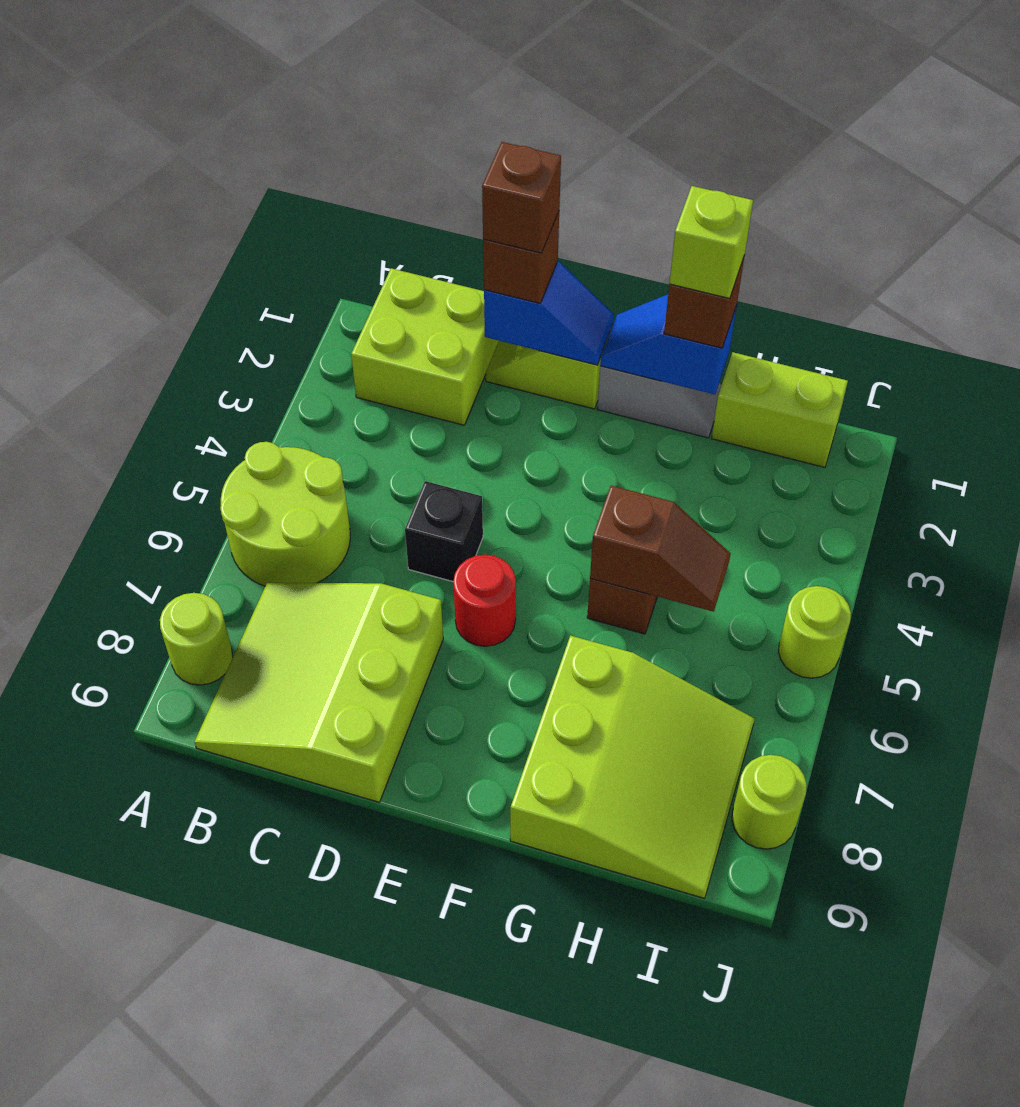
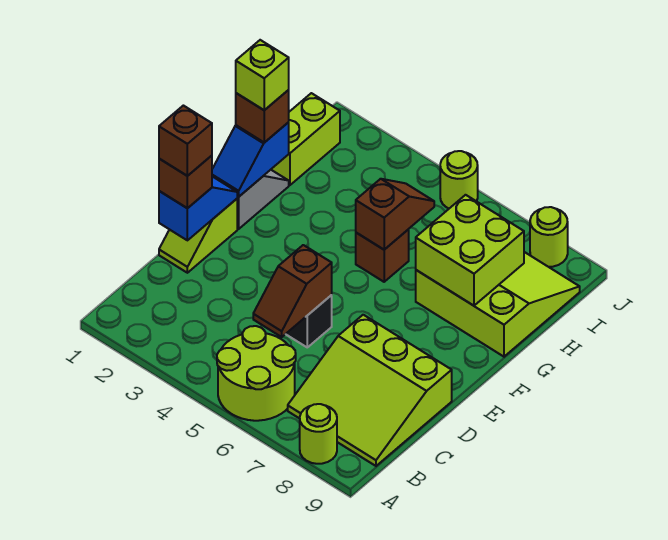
lime brick B1:C2 level 1 -> lime brick G7:H8 level 2
none -> brown slope C5:D5 level 2 top D
red round brick E6 level 1 -> none

